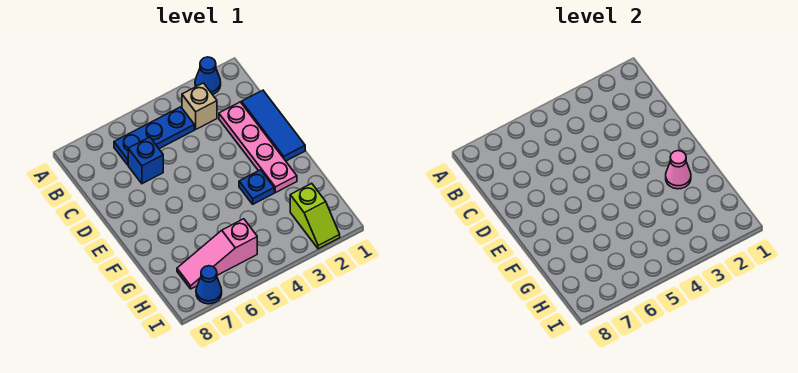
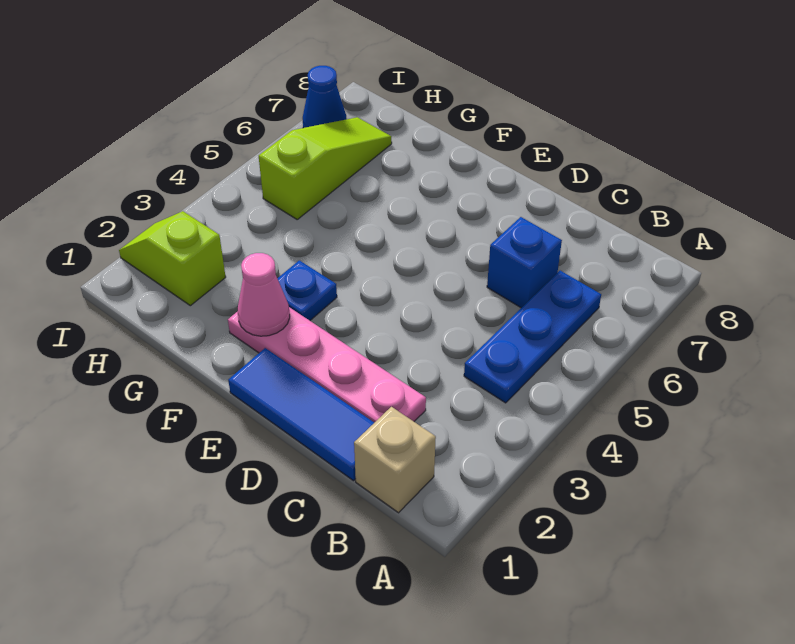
blue cone A2 level 1 -> none
tan brick B3 level 1 -> tan brick B1 level 1
pink slope H5:H7 level 1 top 5 -> lime slope H5:H7 level 1 top 5

